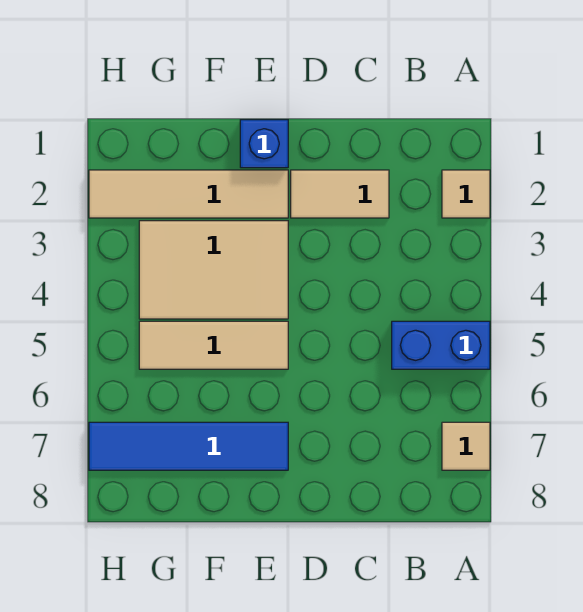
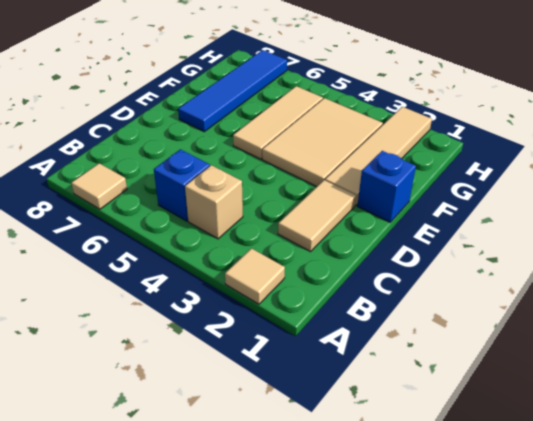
blue brick A5:B5 level 1 -> blue brick B5 level 1
none -> tan brick B4 level 1

